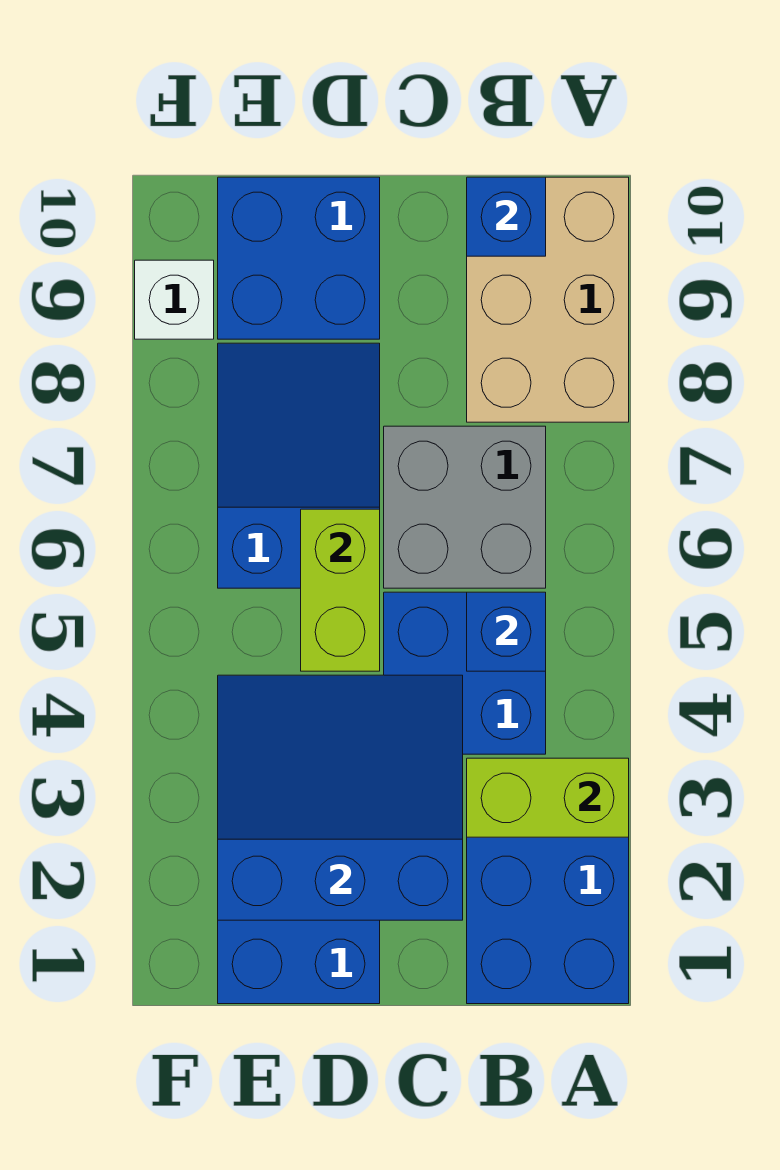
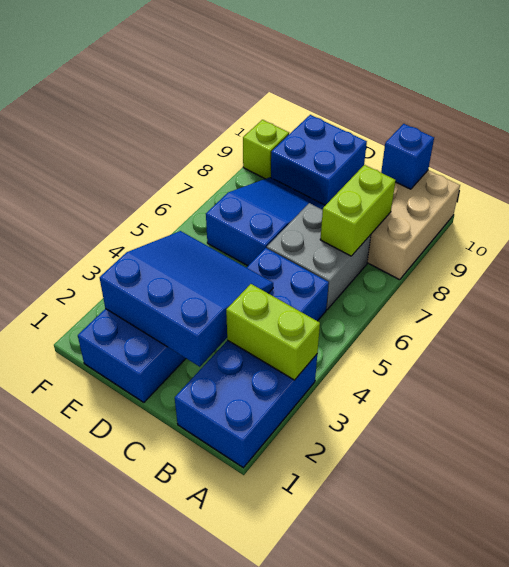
blue brick B5 level 2 -> none
lime brick D5:D6 level 2 -> lime brick B7:B8 level 2
white brick F9 level 1 -> lime brick F9 level 1

